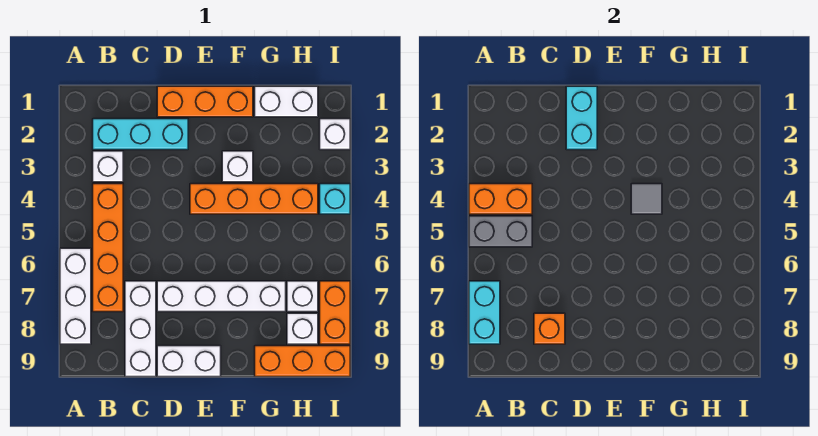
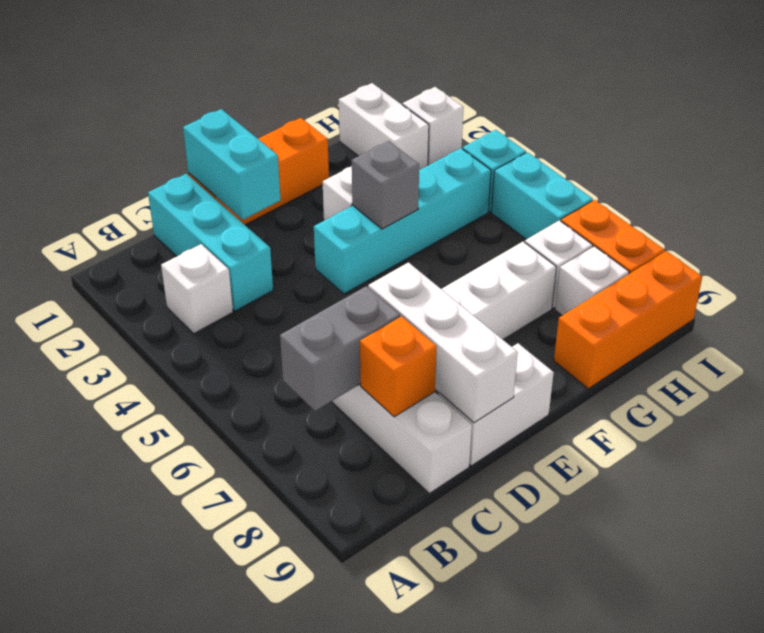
orange brick A4:B4 level 2 -> none
grey brick A5:B5 level 2 -> grey brick B7:C7 level 2
white brick A6:A8 level 1 -> white brick D7:D9 level 2
cyan brick A7:A8 level 2 -> cyan brick I5:I6 level 1
cyan brick B2:D2 level 1 -> cyan brick C1:C3 level 1
orange brick B4:B7 level 1 -> none
orange brick E4:H4 level 1 -> cyan brick E4:H4 level 1
grey tile F4 level 2 -> grey brick F4 level 2
white brick G1:H1 level 1 -> white brick H1:H2 level 1

